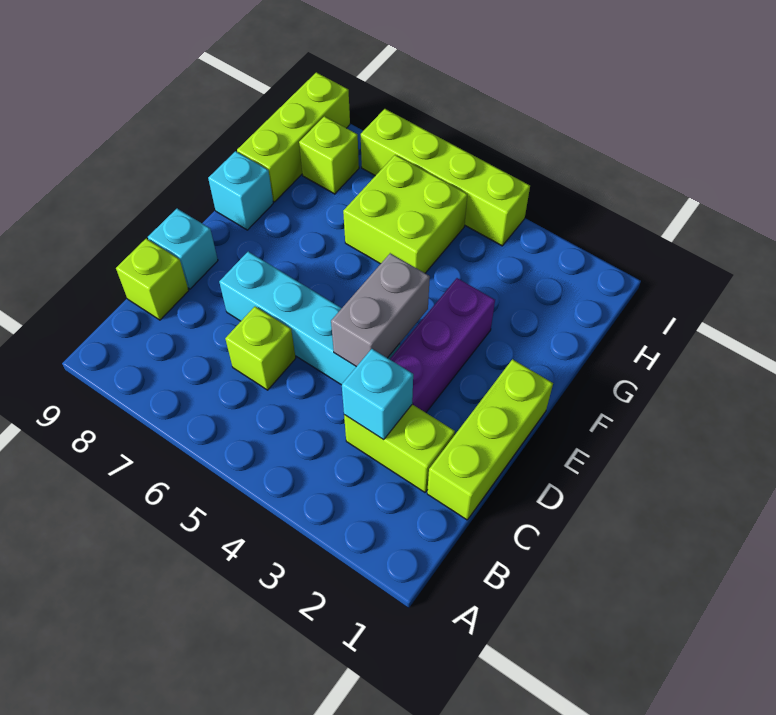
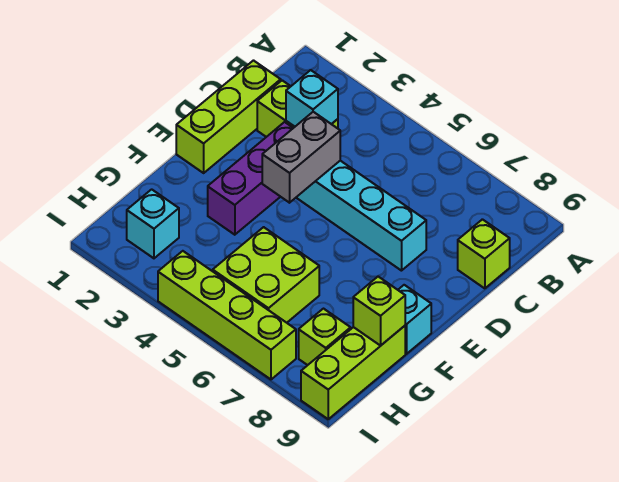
lime brick C6 level 1 -> lime brick G9 level 2
cyan brick D9 level 1 -> cyan brick H2 level 1

